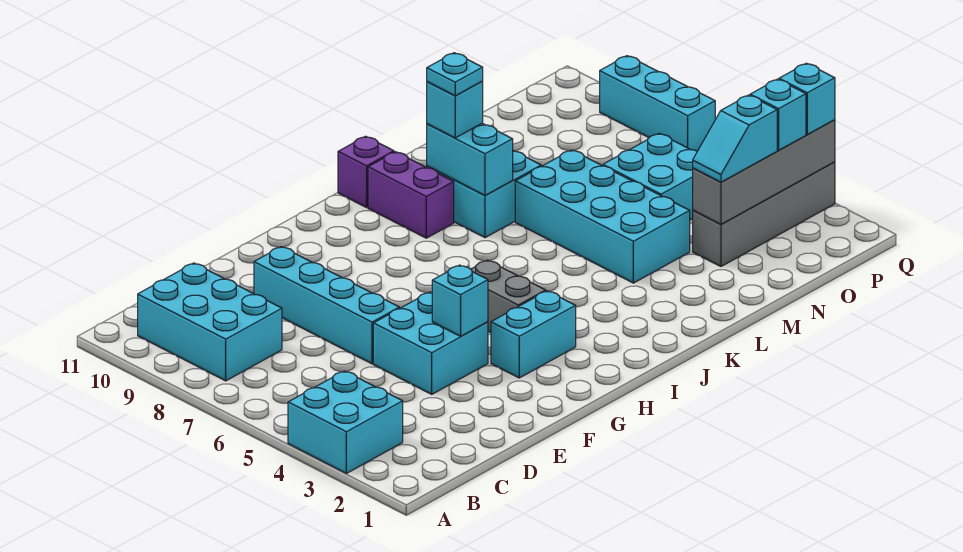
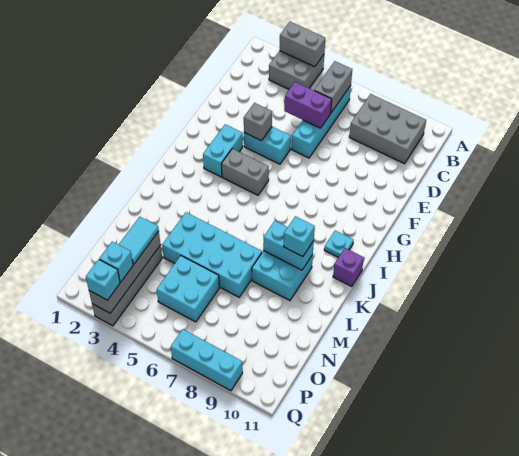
cyan brick A3:B4 level 1 -> grey brick A3:B4 level 1
none -> grey brick A3:A4 level 2
none -> grey brick B6:C6 level 2
cyan brick B8:C10 level 1 -> grey brick B8:C10 level 1
cyan brick E4:F5 level 1 -> cyan brick F4:F5 level 1
cyan brick E6:E9 level 1 -> cyan brick B6:E6 level 1
cyan brick F4 level 2 -> grey brick F4 level 2
purple brick J9:J10 level 1 -> purple brick D5:D6 level 2
cyan plate K9 level 4 -> cyan plate I10 level 1
cyan slope N3:O3 level 3 top O -> cyan tile N3:O3 level 3

